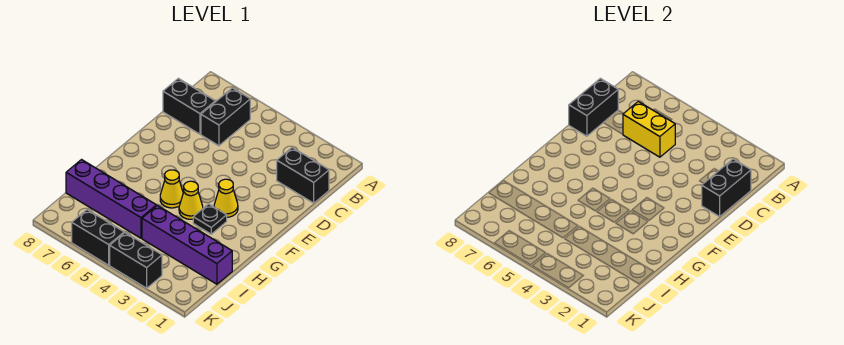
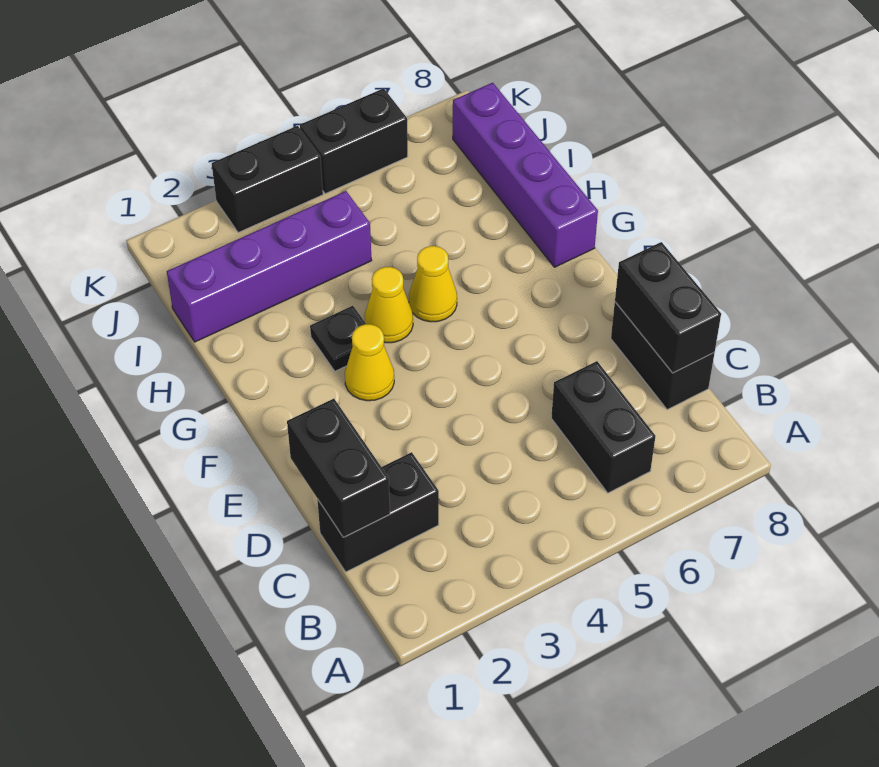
yellow brick C5:C6 level 2 -> none
black brick C7:C8 level 1 -> black brick C8:D8 level 1
purple brick I5:I8 level 1 -> purple brick G8:J8 level 1

